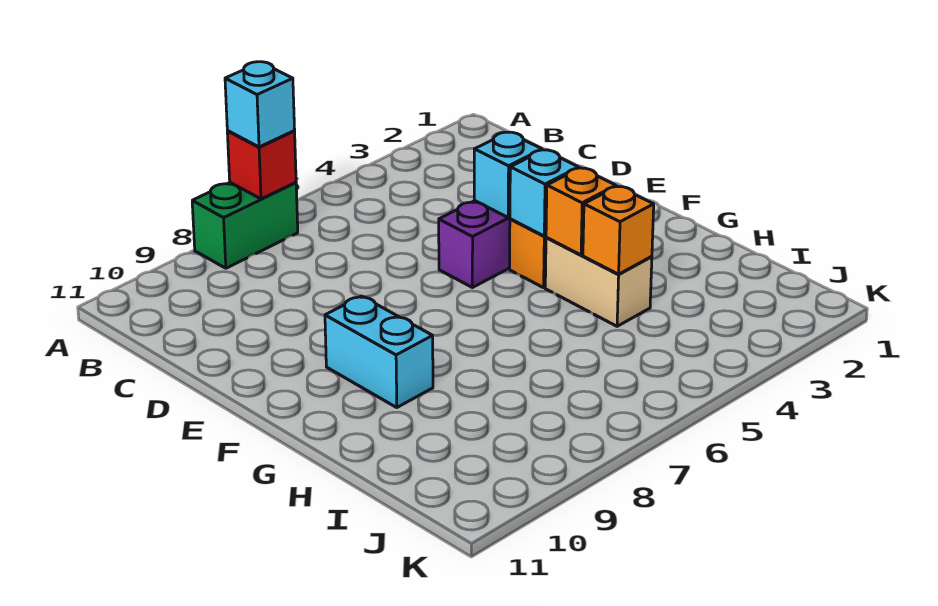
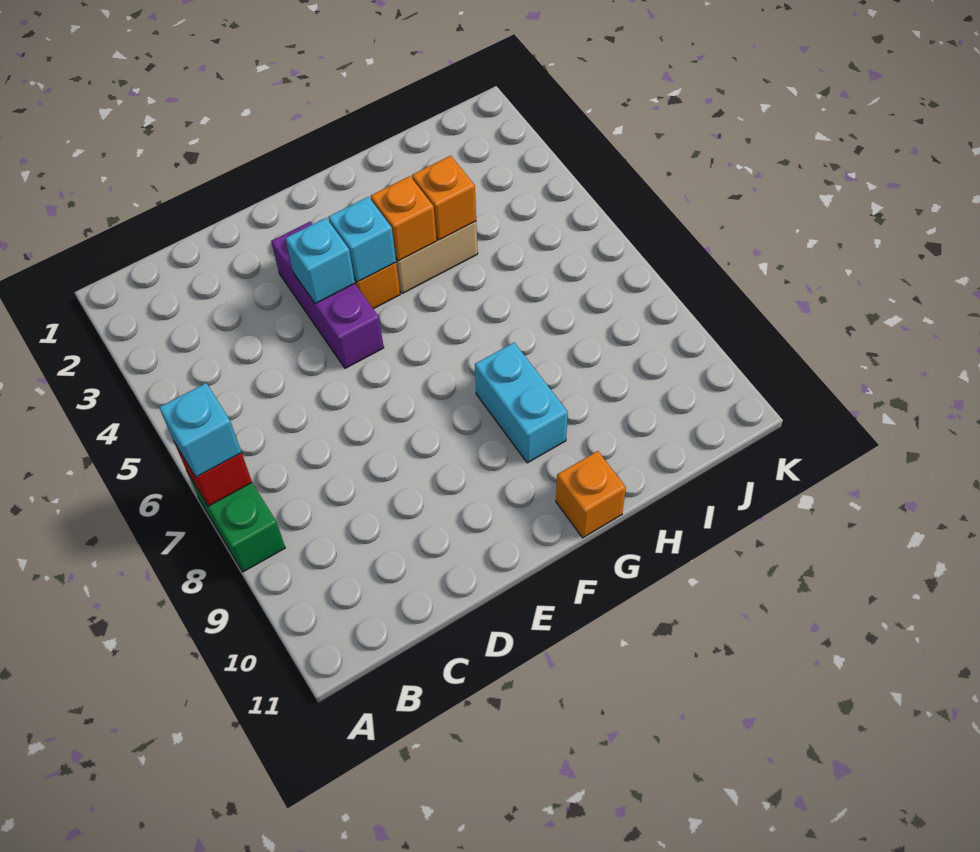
cyan brick F9:G9 level 1 -> cyan brick G8:G9 level 1
none -> orange brick G11 level 1

